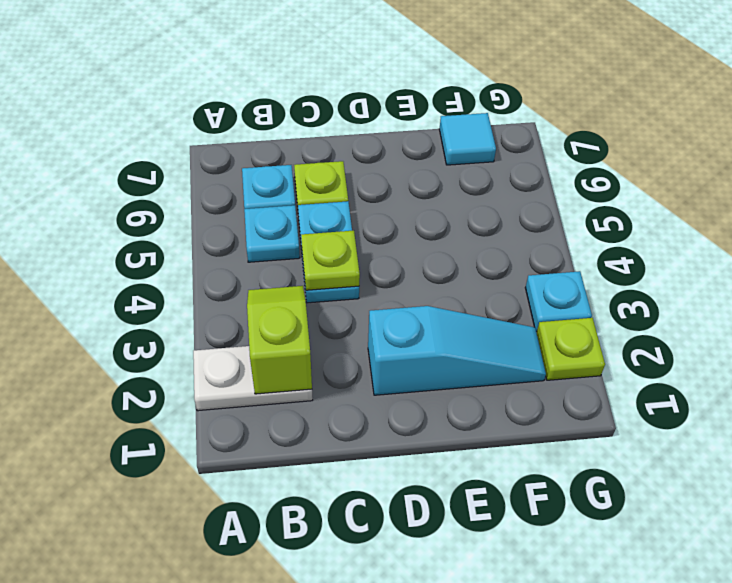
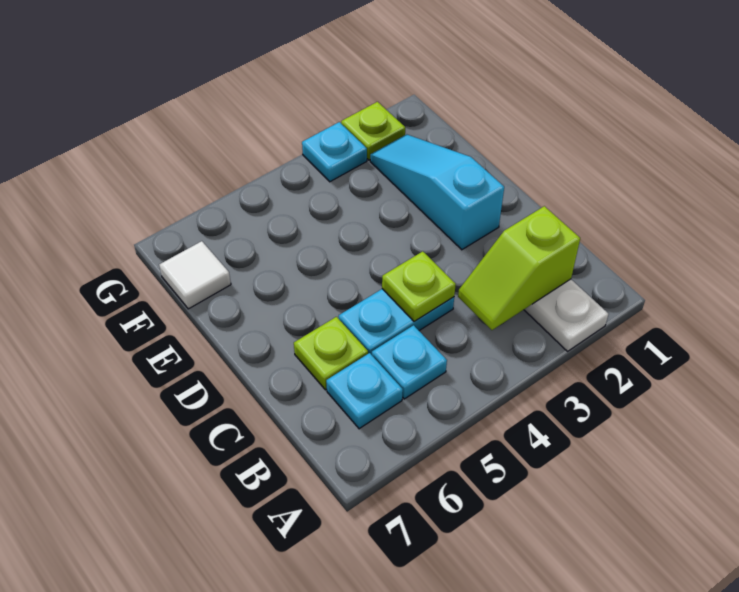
cyan tile F7 level 1 -> white tile F7 level 1

